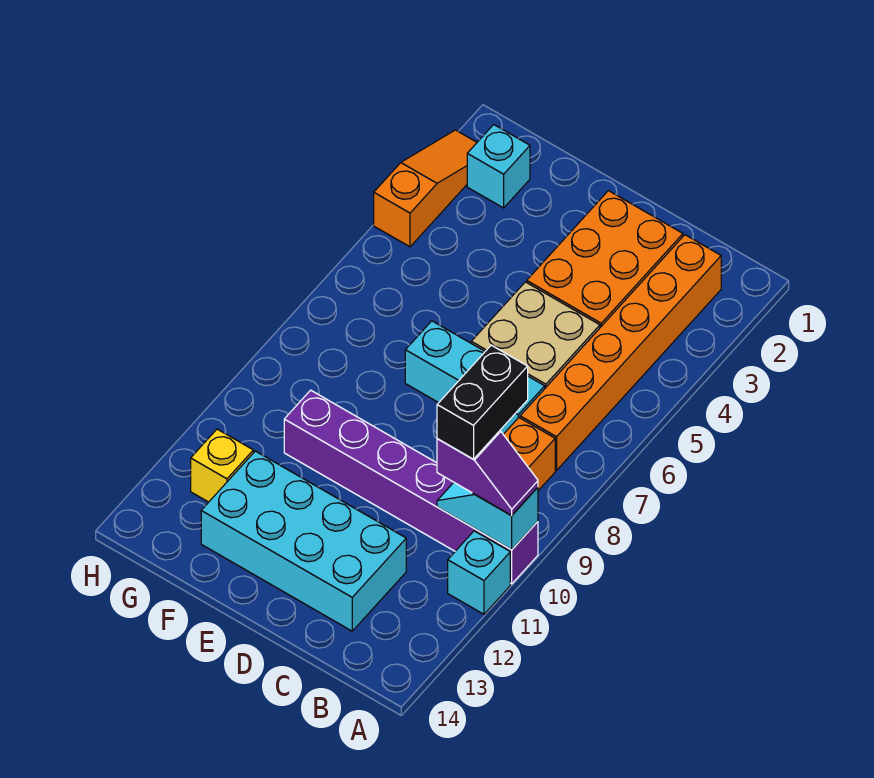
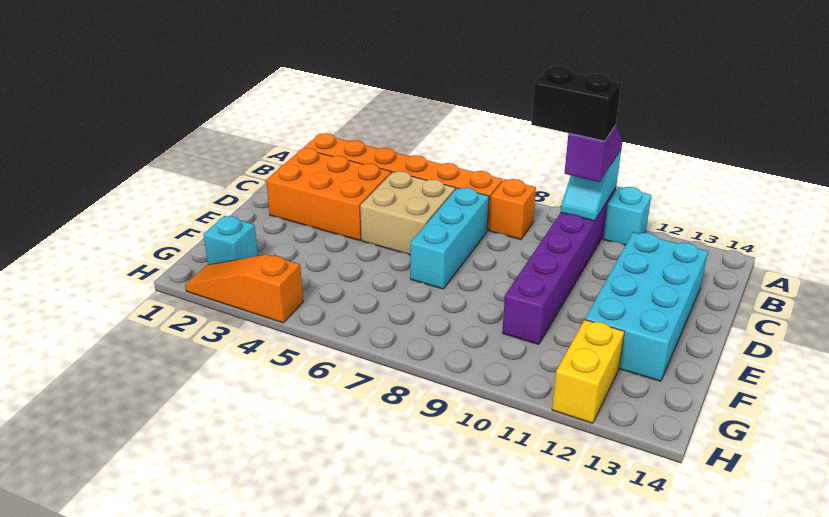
yellow brick G12 level 1 -> yellow brick G12:H12 level 1

